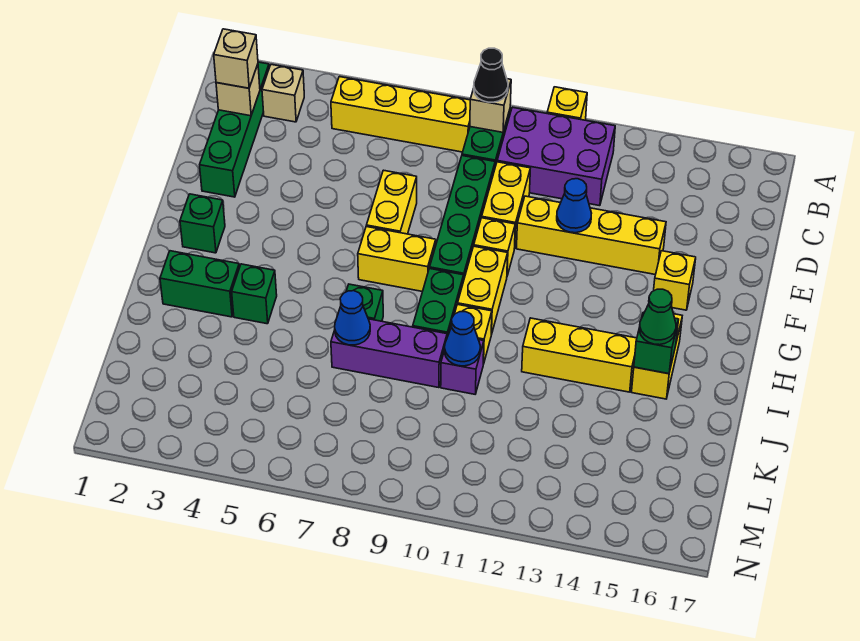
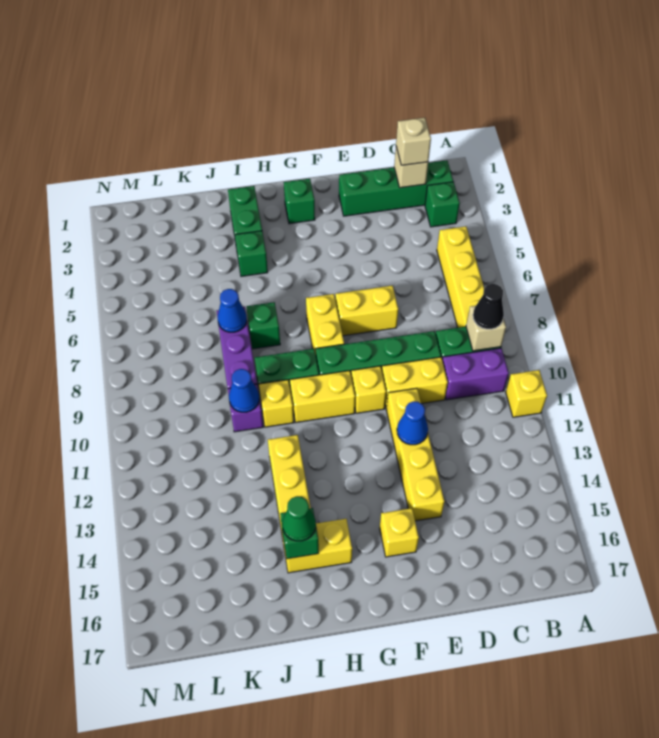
tan brick B3 level 1 -> green brick B3 level 1
purple brick B10:C12 level 1 -> purple brick B10:C10 level 1

